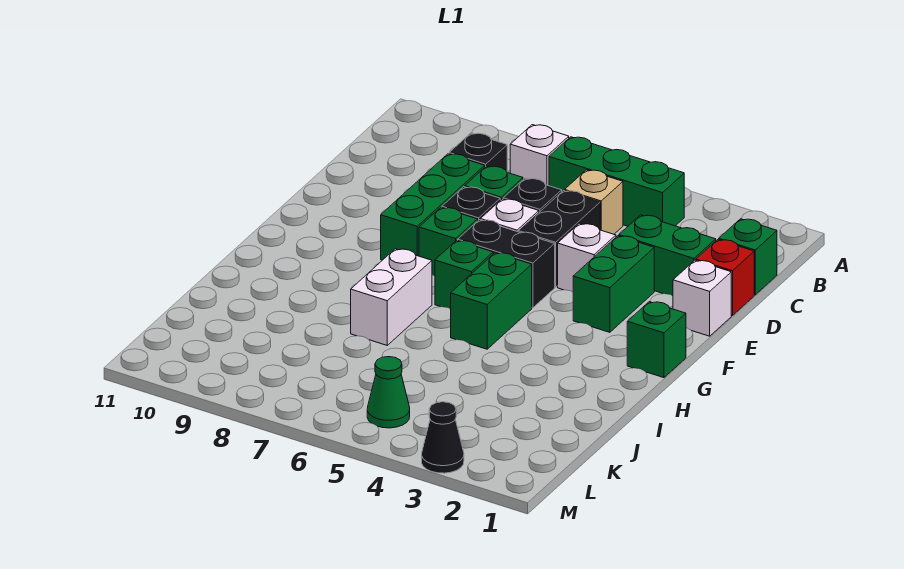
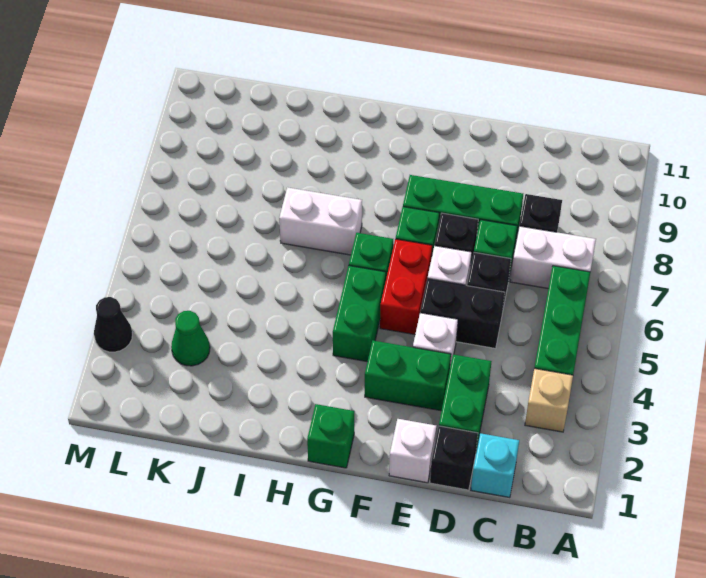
white brick B7 level 1 -> white brick B7:C7 level 1
green brick C1 level 1 -> cyan brick C1 level 1
tan brick C5 level 1 -> tan brick B3 level 1
red brick D1 level 1 -> black brick D1 level 1
black brick F5:F6 level 1 -> red brick F5:F6 level 1
green brick G5:H5 level 1 -> green brick G4:G5 level 1
green cone L5 level 1 -> green cone K3 level 1

